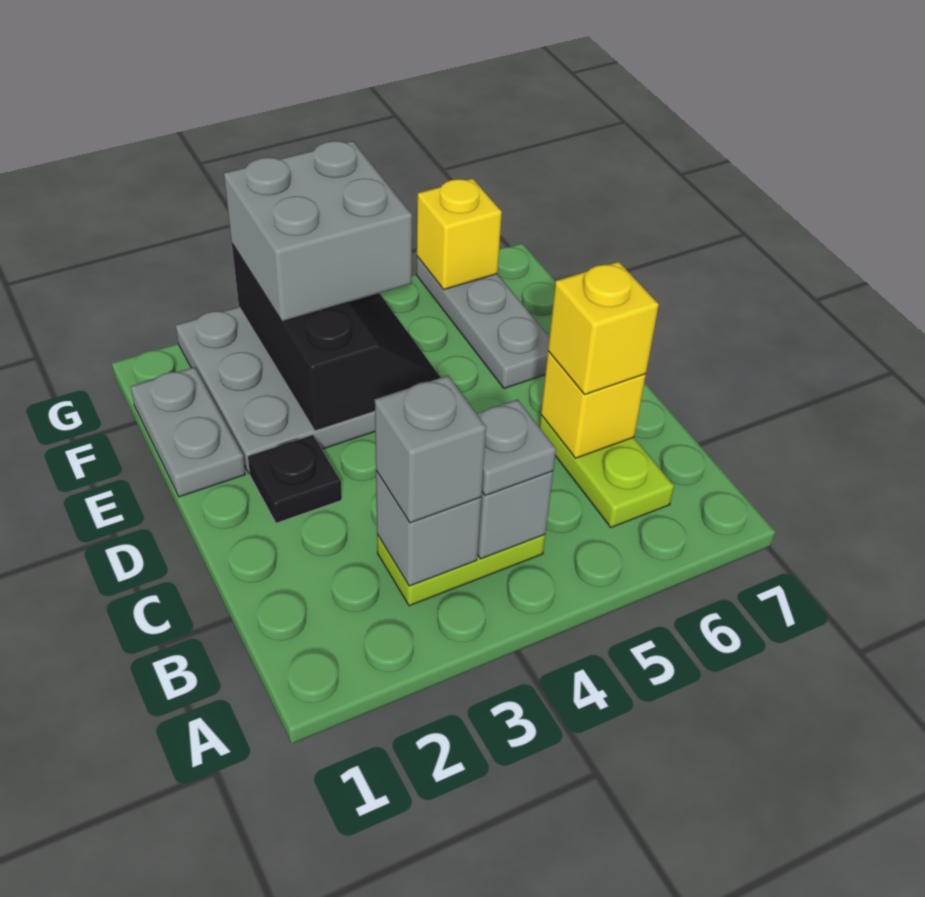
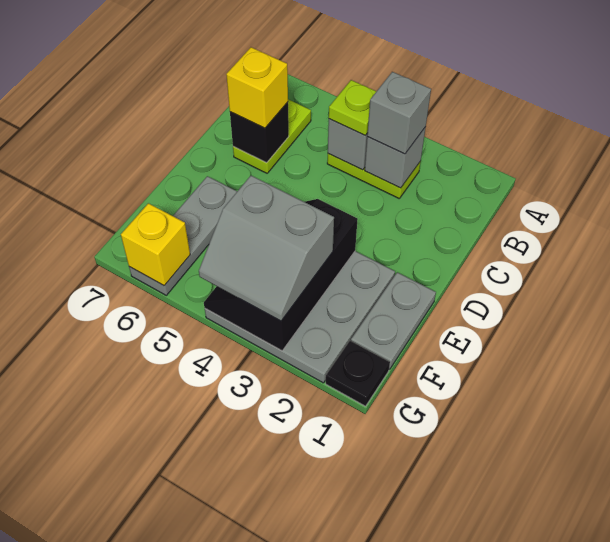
grey plate B4 level 3 -> lime plate B4 level 3
yellow brick C6 level 2 -> black brick C6 level 2
black plate D2 level 1 -> black plate G1 level 1
grey brick F3:G4 level 3 -> grey slope F3:G4 level 3 top F

